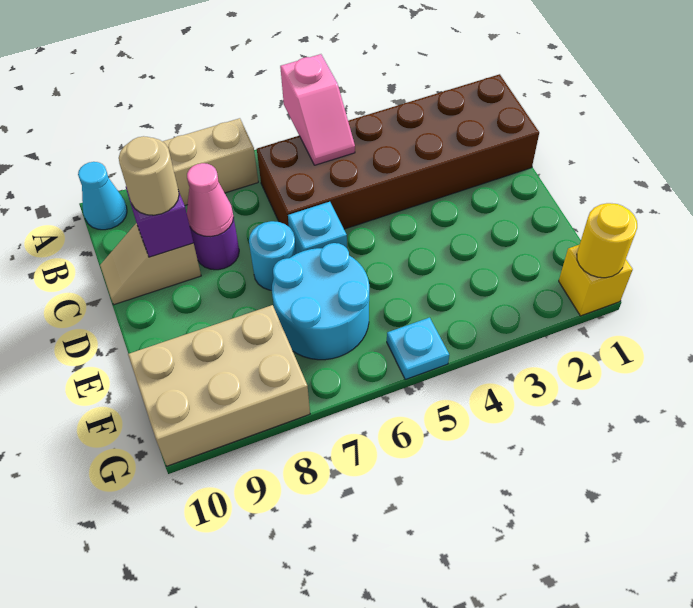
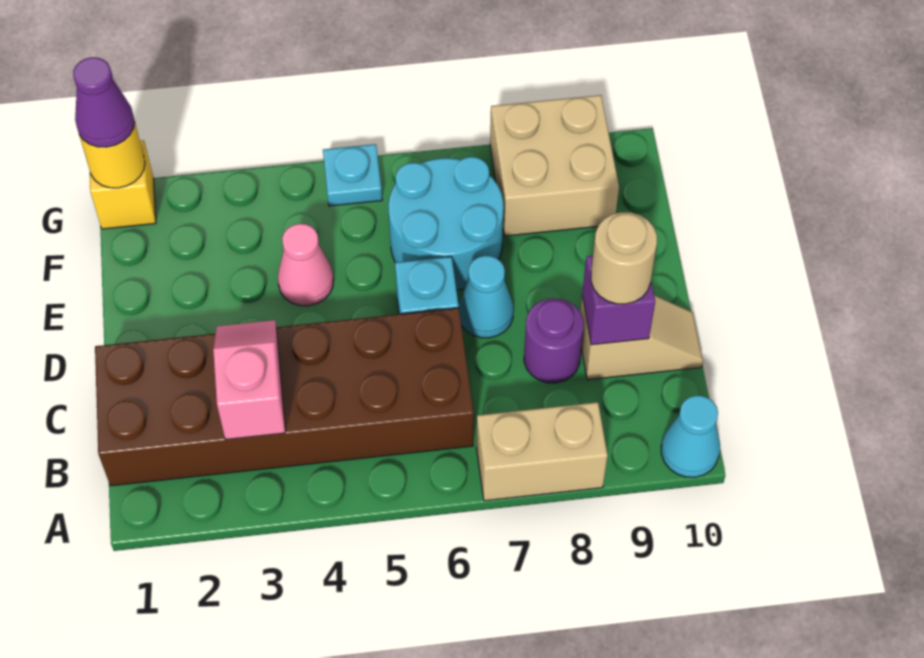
pink slope A5:B5 level 2 top A -> pink slope B3:C3 level 2 top B
pink cone C8 level 2 -> pink cone E4 level 1
cyan round brick D7 level 1 -> cyan cone D7 level 1
tan brick F8:G10 level 1 -> tan brick F8:G9 level 1
none -> purple cone G1 level 3

